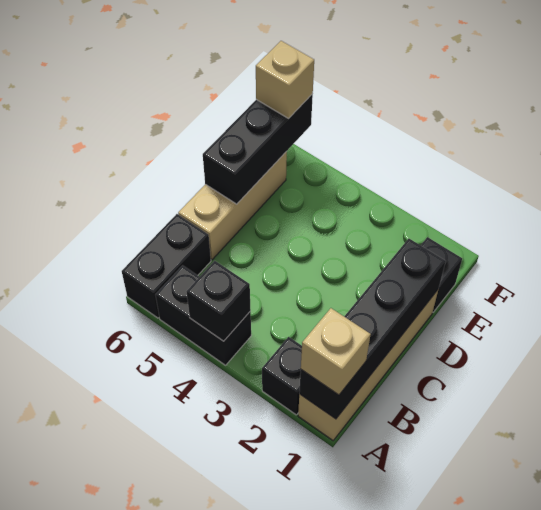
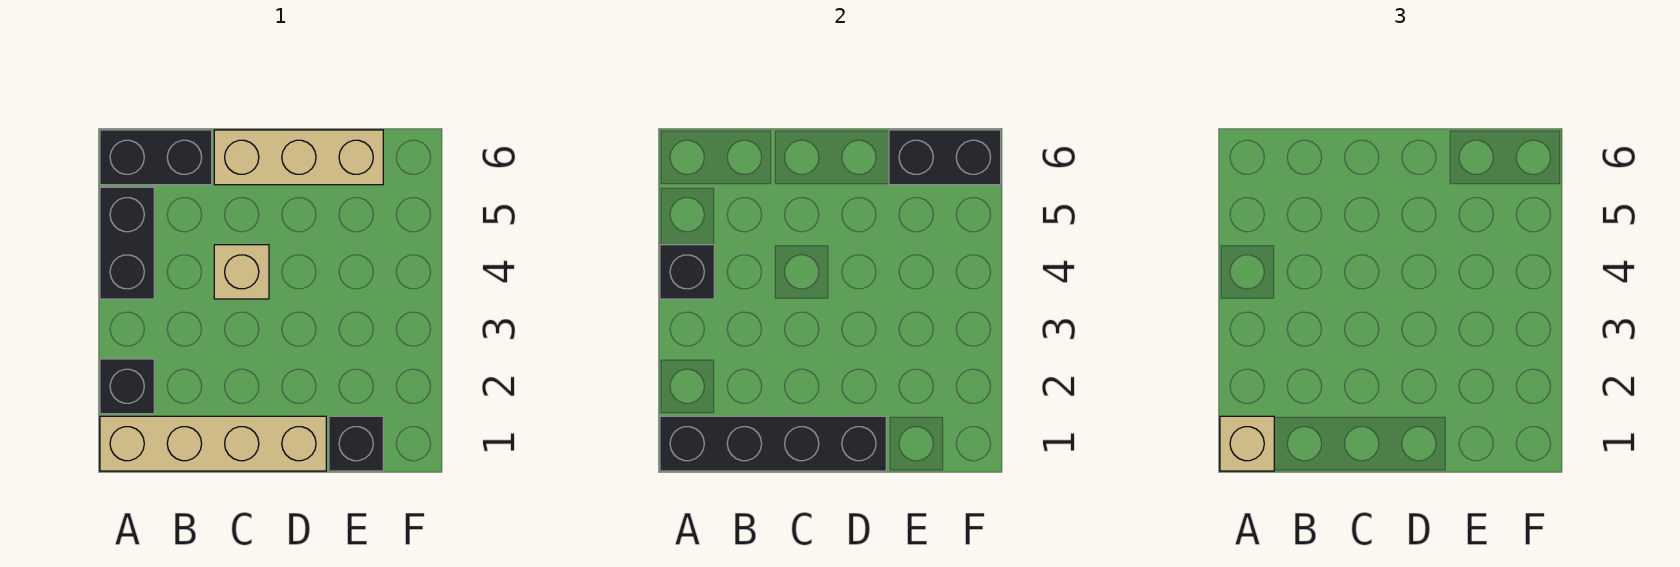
black brick D6:F6 level 2 -> black brick E6:F6 level 2
tan brick F6 level 3 -> tan brick C4 level 1

